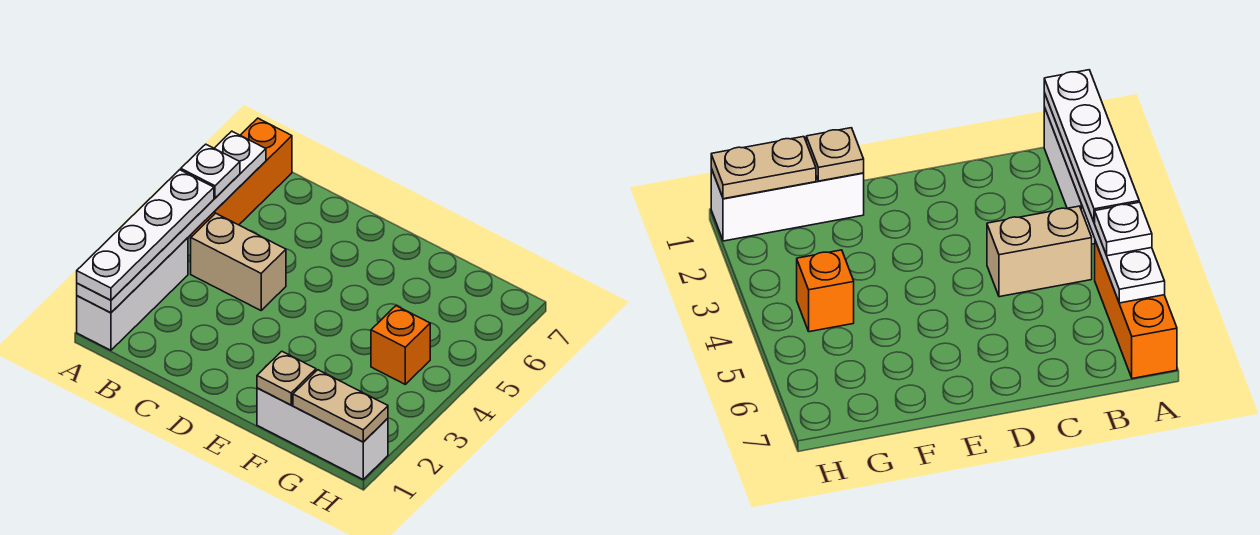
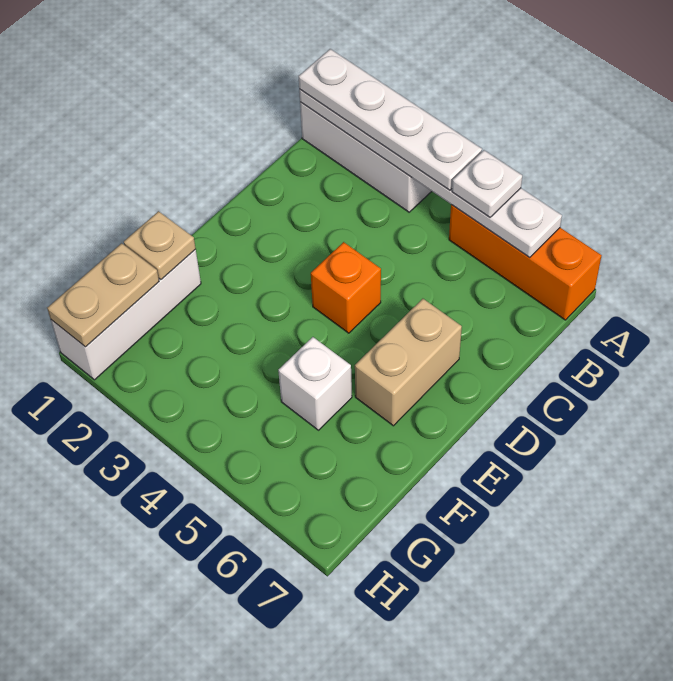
tan brick B4:C4 level 1 -> tan brick D6:E6 level 1
none -> white brick F5 level 1
orange brick G4 level 1 -> orange brick D4 level 1

